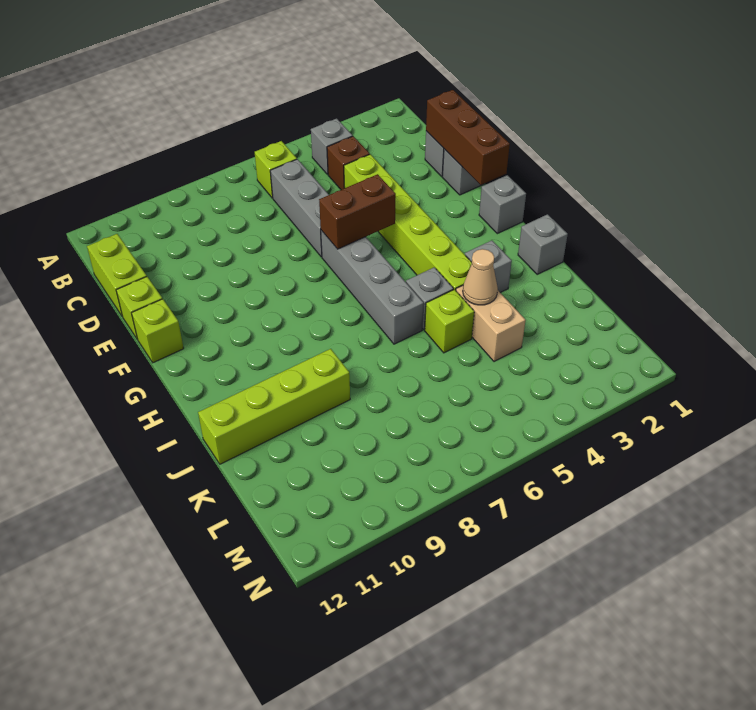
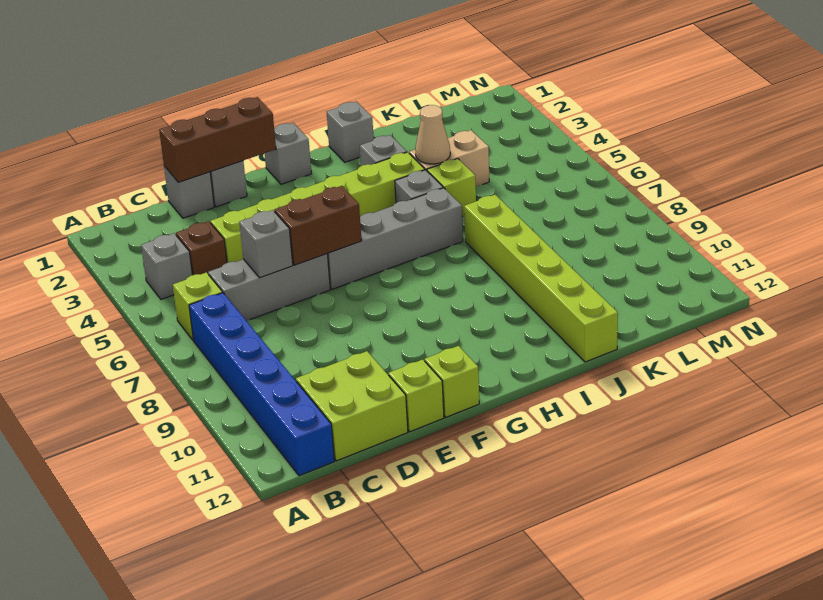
none -> blue brick B7:B12 level 1
lime brick C12:D12 level 1 -> lime brick C11:D12 level 1
none -> grey brick D6 level 2
brown brick F5:F6 level 2 -> brown brick E6:F6 level 2
lime brick J9:J12 level 1 -> lime brick J7:J12 level 1

